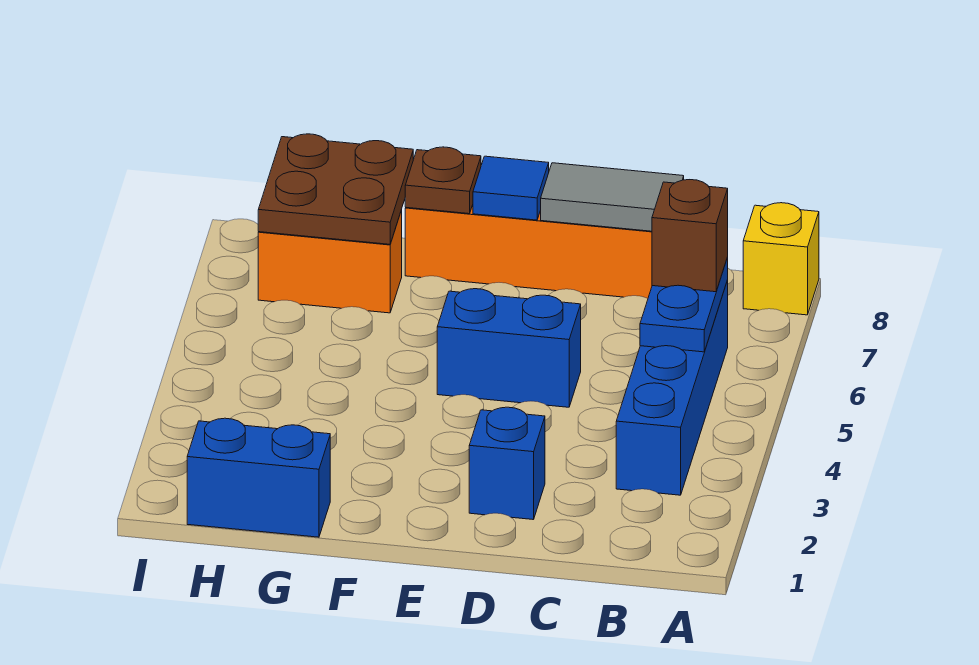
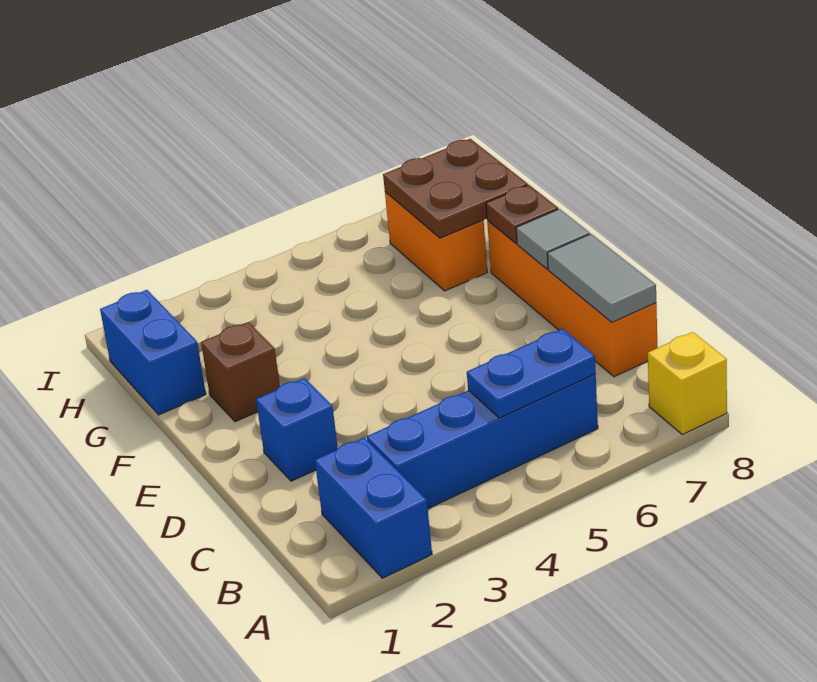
brown brick B6 level 3 -> brown brick F2 level 1
blue brick D5:E5 level 1 -> blue brick A2:B2 level 1
blue tile E8 level 2 -> grey tile E8 level 2

